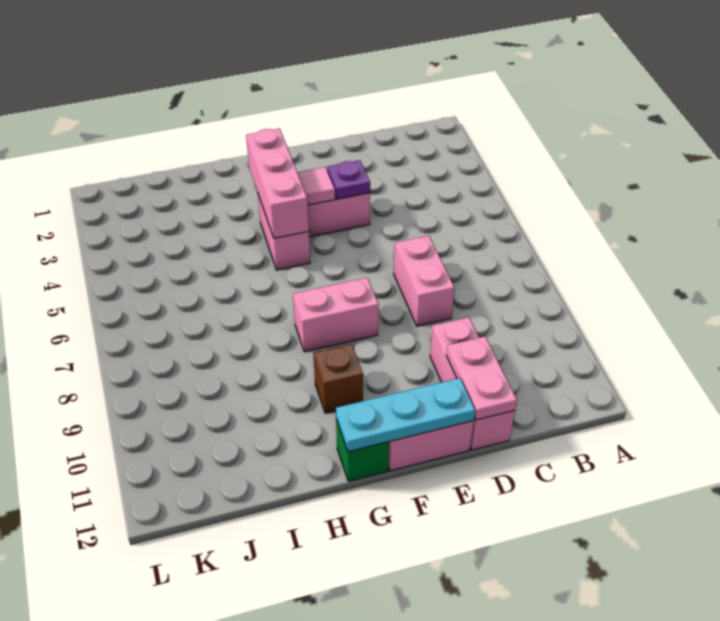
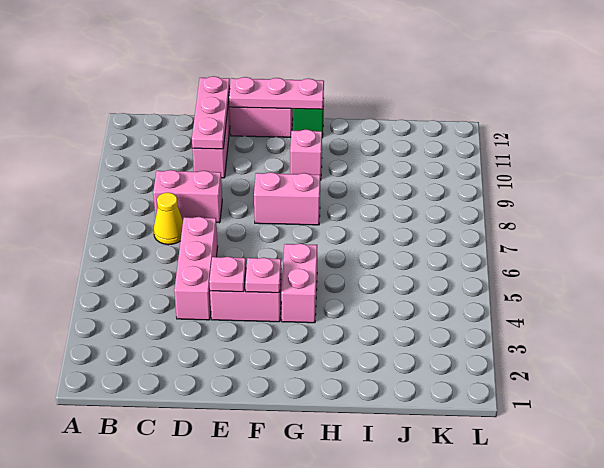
none -> yellow cone C7 level 1
pink brick D7:D8 level 1 -> pink brick C8:D8 level 1
pink plate D11:D12 level 2 -> pink plate D10:D12 level 2
purple plate E4 level 2 -> pink plate E4 level 2
cyan plate E12:G12 level 2 -> pink plate E12:G12 level 2
pink tile F4 level 2 -> pink plate F4 level 2
pink brick G3:G5 level 2 -> pink brick D4:D6 level 1
brown brick G10 level 1 -> pink brick G10 level 1

